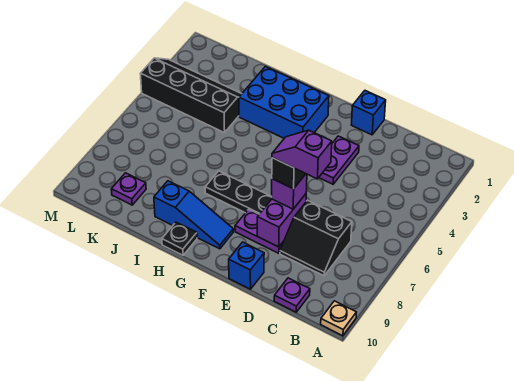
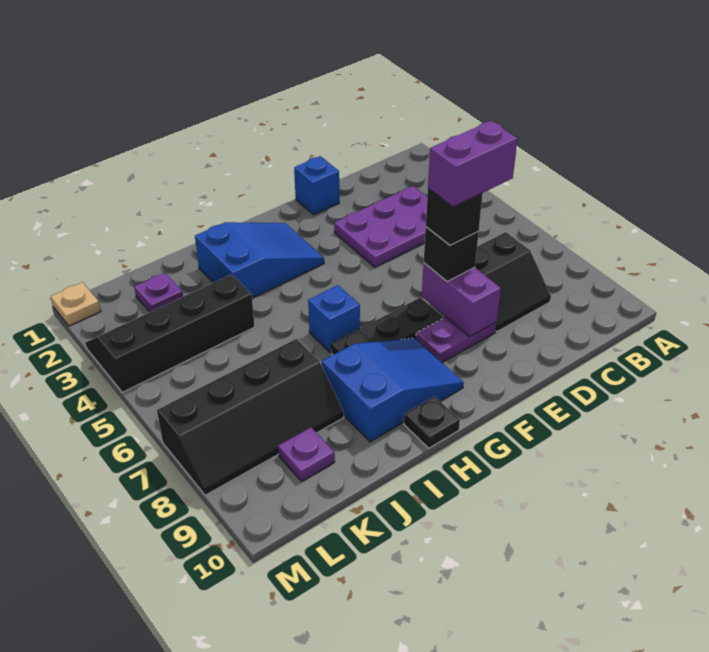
tan plate A10 level 1 -> tan plate M1 level 1
purple plate C10 level 1 -> purple plate K2 level 1
purple slope D7:E7 level 5 top D -> purple brick D7:E7 level 5
purple plate E3:E4 level 1 -> purple plate C3:E4 level 1
purple brick E7 level 3 -> black brick E7 level 3
blue brick E10 level 1 -> blue brick H6 level 1
blue brick G2:I3 level 1 -> blue slope G2:I3 level 1 top I
blue slope G9:I9 level 1 top I -> blue slope G8:I9 level 1 top I
none -> black slope J7:M8 level 1 top 7

